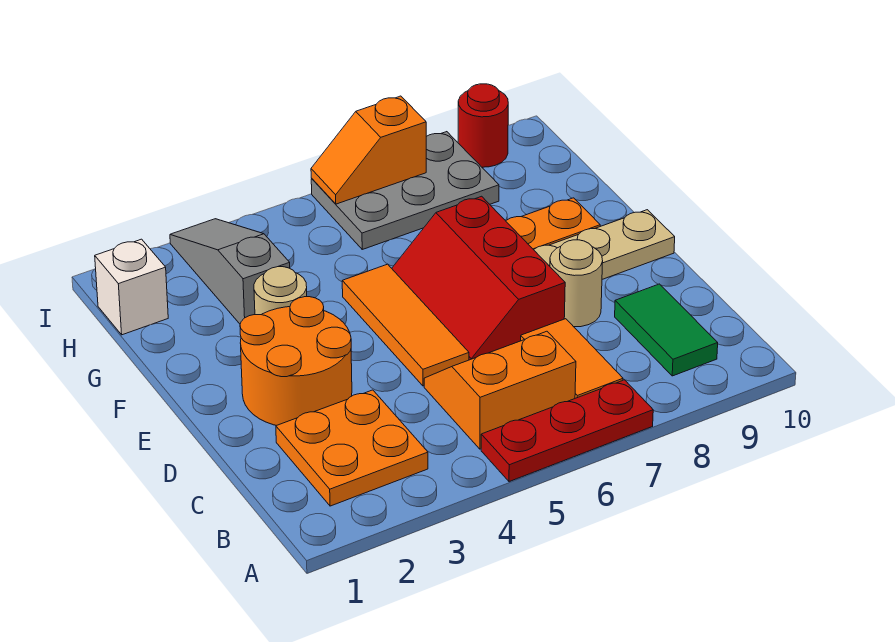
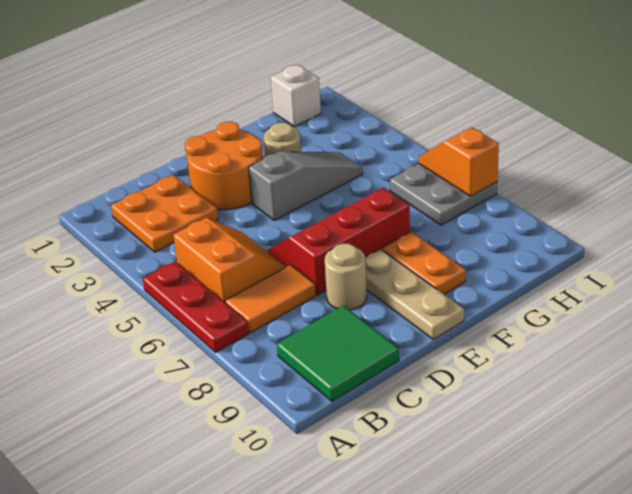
green tile B9:C9 level 1 -> green tile B9:C10 level 1
orange tile D5:F5 level 1 -> none
grey slope G3:I3 level 1 top G -> grey slope E4:G4 level 1 top E
grey plate H6:I8 level 1 -> grey plate H6:I7 level 1
red round brick I9 level 1 -> none

